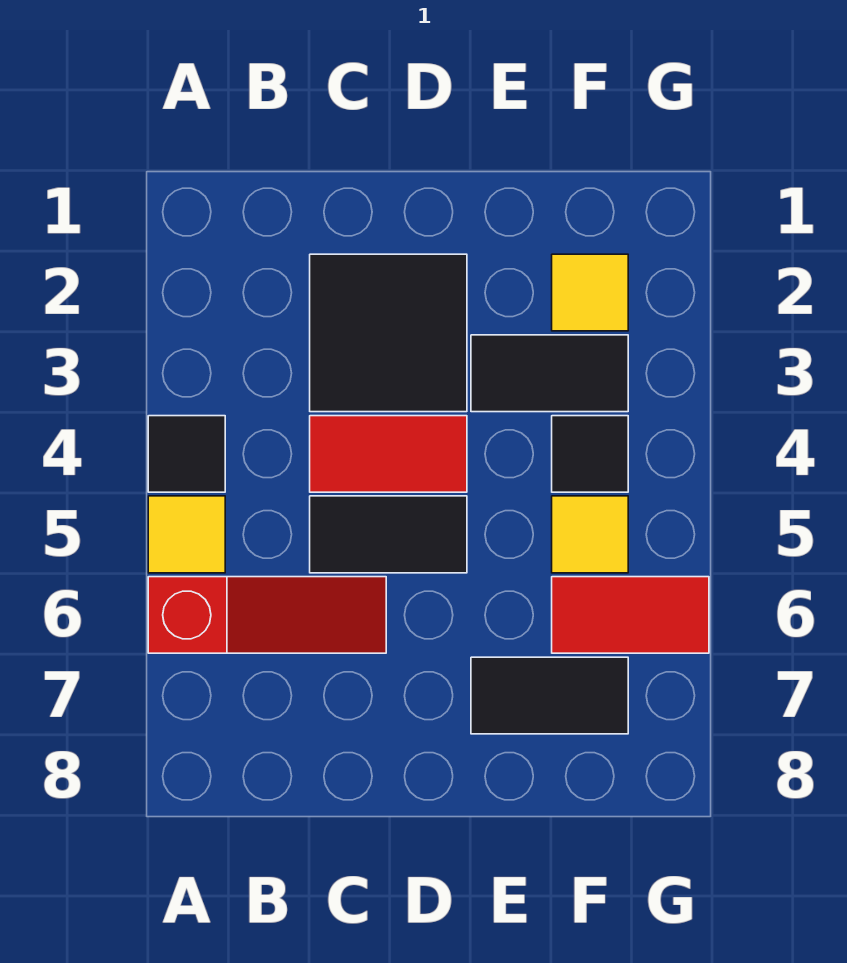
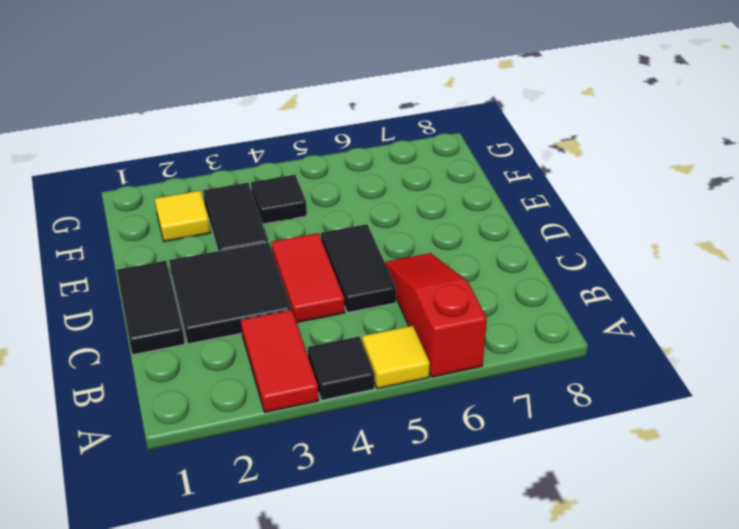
black tile E7:F7 level 1 -> black tile C1:D1 level 1
yellow tile F5 level 1 -> none
red tile F6:G6 level 1 -> red tile A3:B3 level 1

